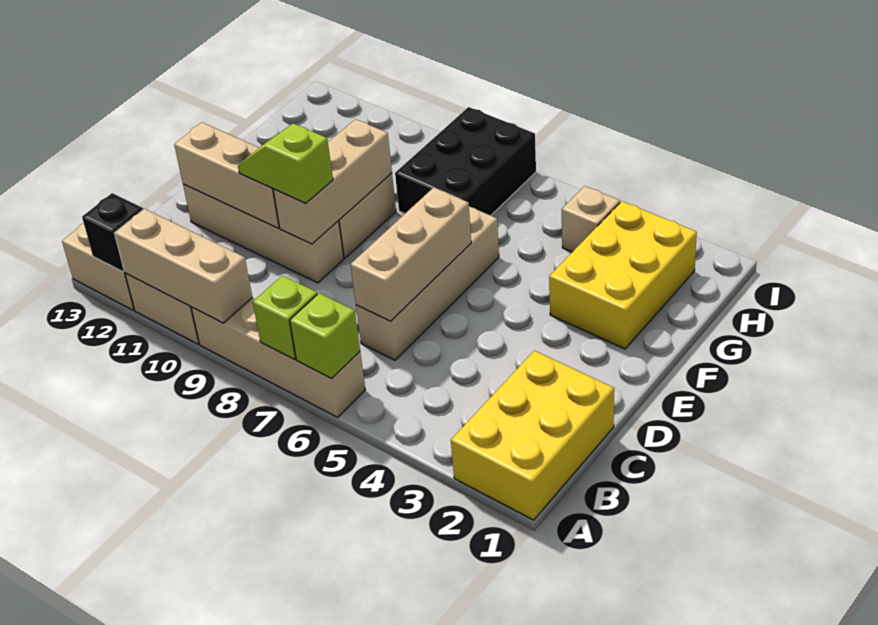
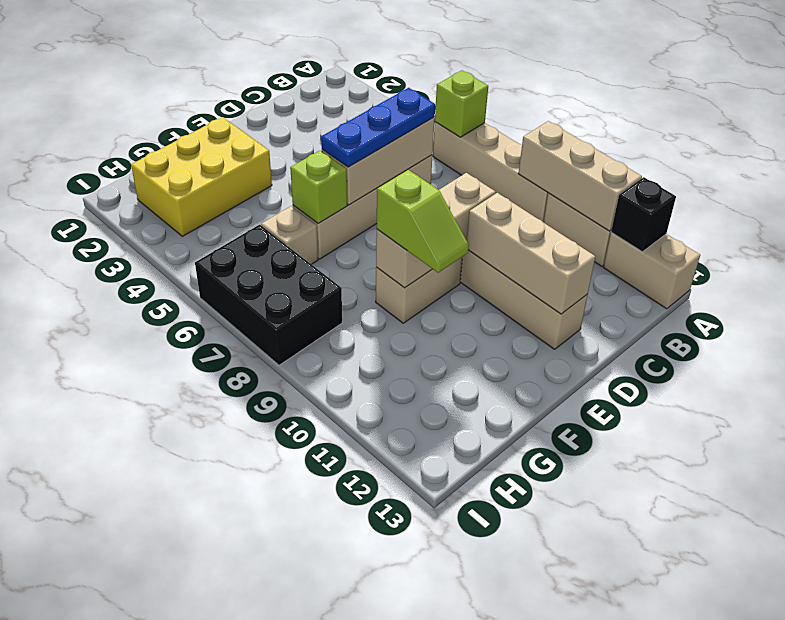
yellow brick A1:C2 level 1 -> none
lime brick A7 level 2 -> lime brick F6 level 2
none -> blue plate C6:E6 level 3
lime slope D9:D10 level 3 top 9 -> lime slope F9:F10 level 3 top 9
black brick G7:I8 level 1 -> black brick H6:I8 level 1
tan brick H4 level 1 -> tan brick G6 level 1

